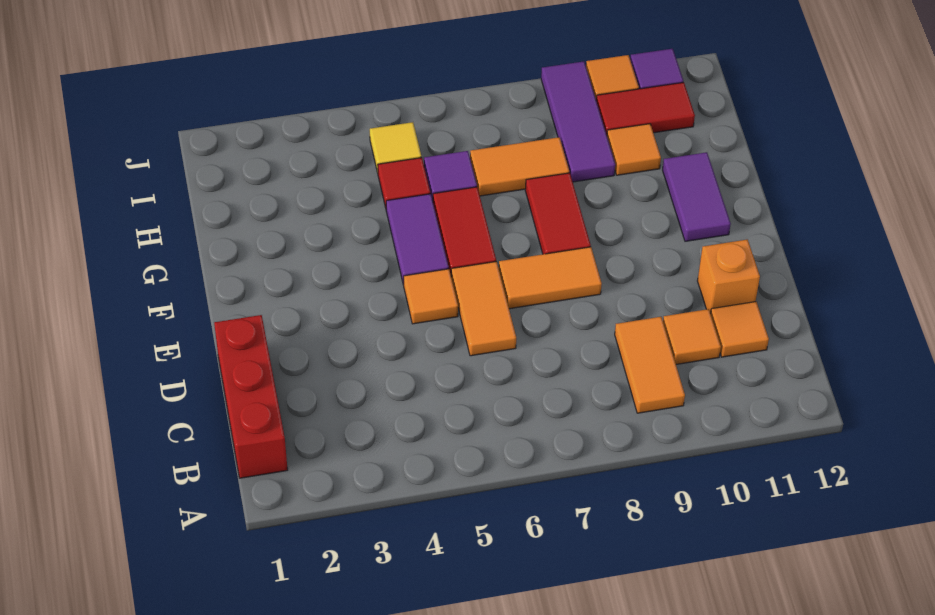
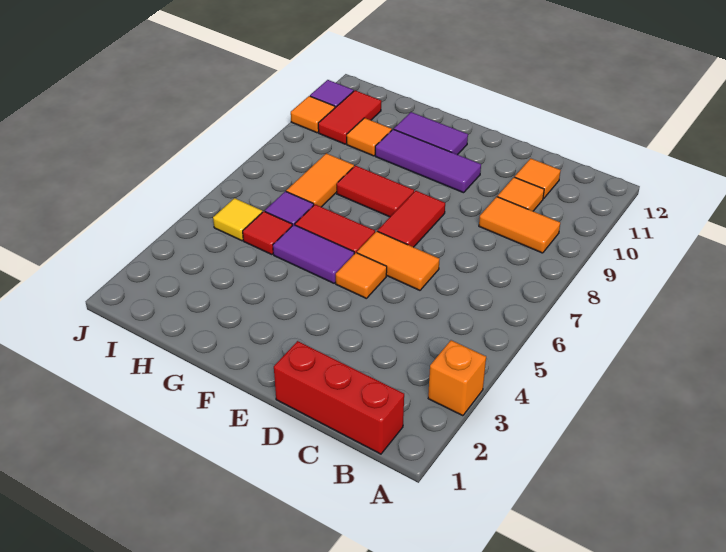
orange brick D11 level 1 -> orange brick A3 level 1
orange tile E7:E8 level 1 -> red tile E7:E8 level 1
purple tile H9:J9 level 1 -> purple tile E10:G10 level 1

